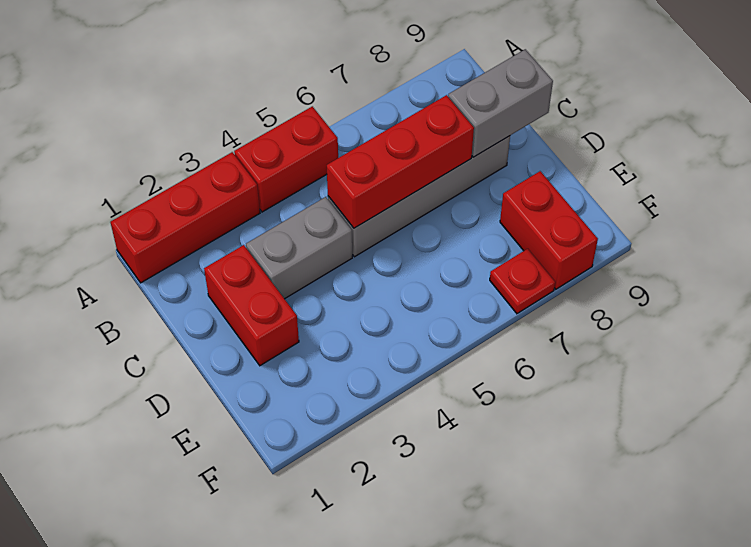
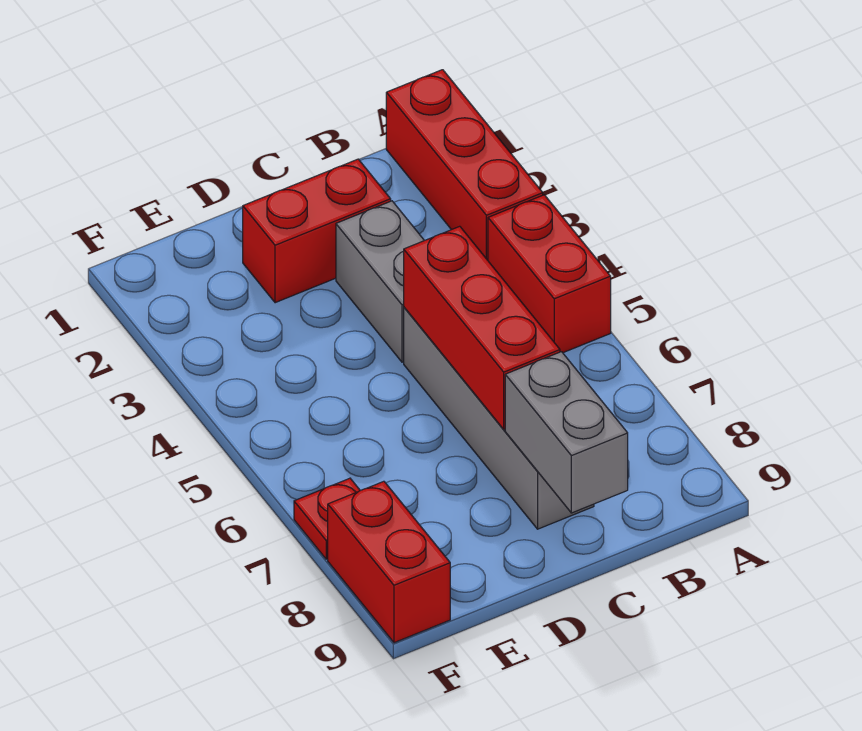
red brick E8:F8 level 1 -> red brick F8:F9 level 1

